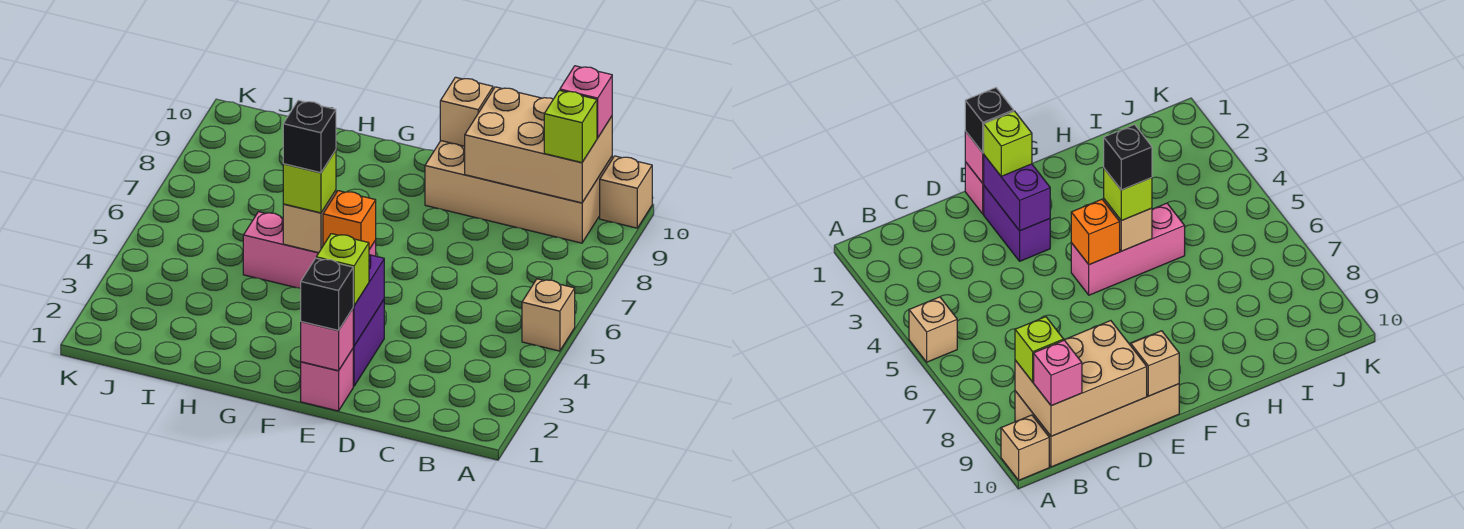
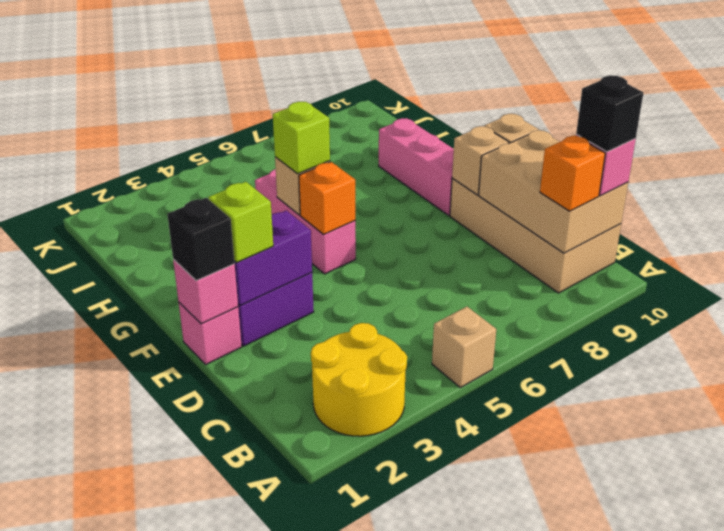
none -> yellow round brick A2:B3 level 1
tan brick A10 level 1 -> tan brick E9 level 2
lime brick B9 level 3 -> orange brick B9 level 3
none -> pink brick F9:H9 level 1
black brick G5 level 4 -> black brick B10 level 4

